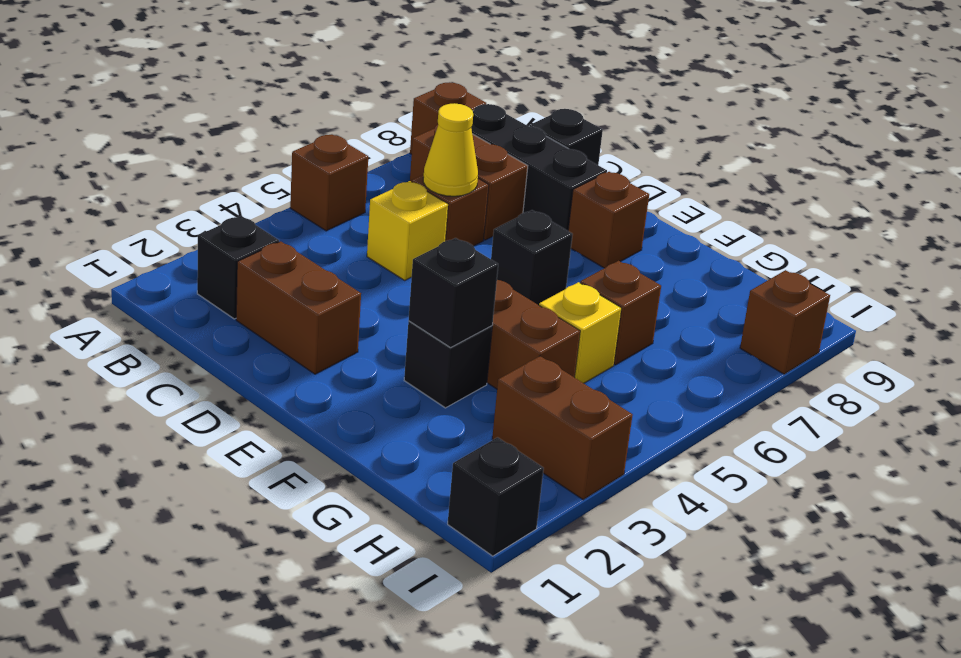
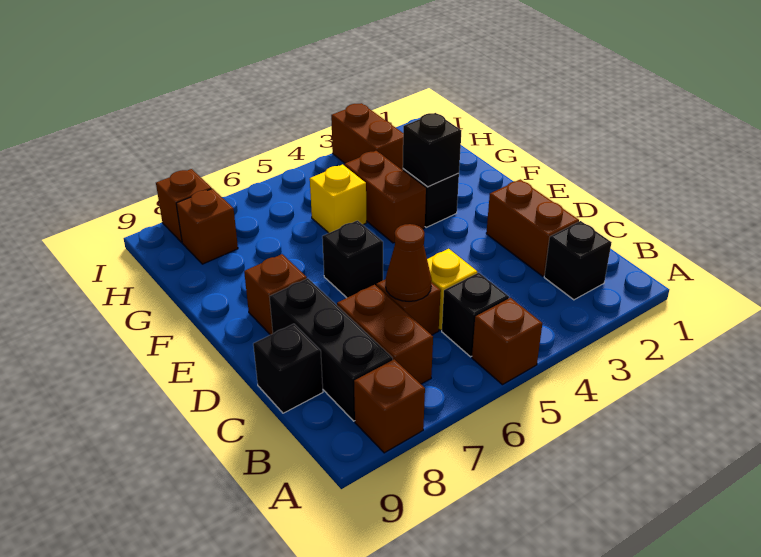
yellow cone C6 level 2 -> brown cone C6 level 2
brown brick G6 level 1 -> brown brick H8 level 1
black brick I1 level 1 -> black brick B5 level 1

